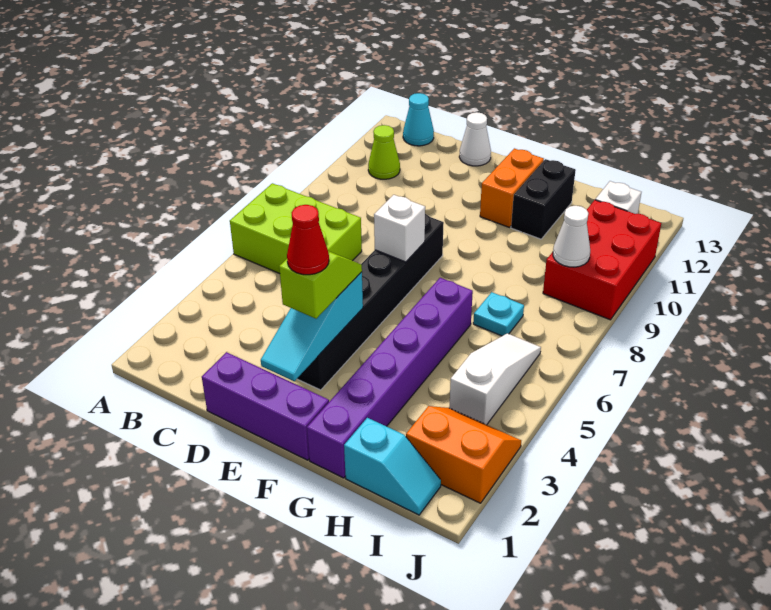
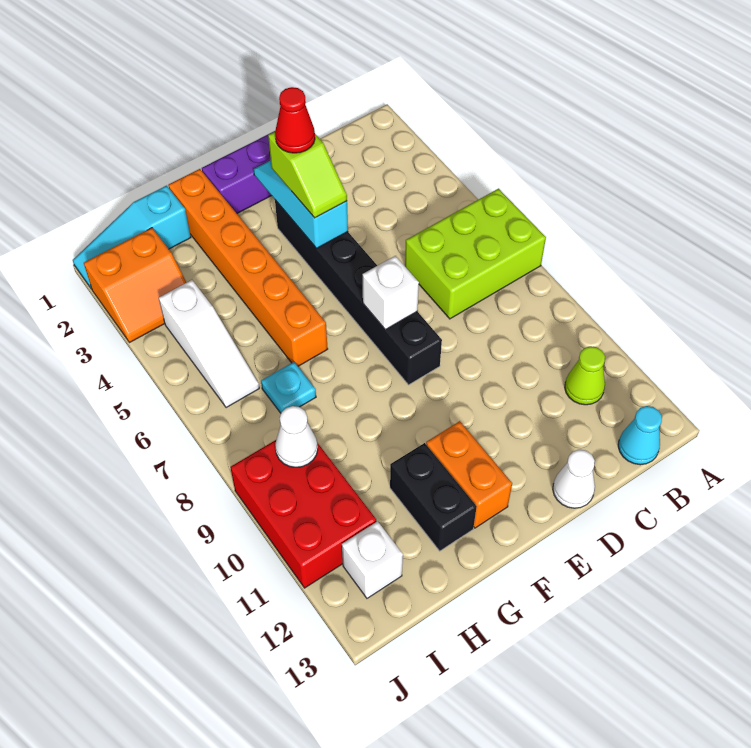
purple brick G1:G6 level 1 -> orange brick G1:G6 level 1
cyan slope H1:I1 level 1 top H -> cyan slope H1:J1 level 1 top H

